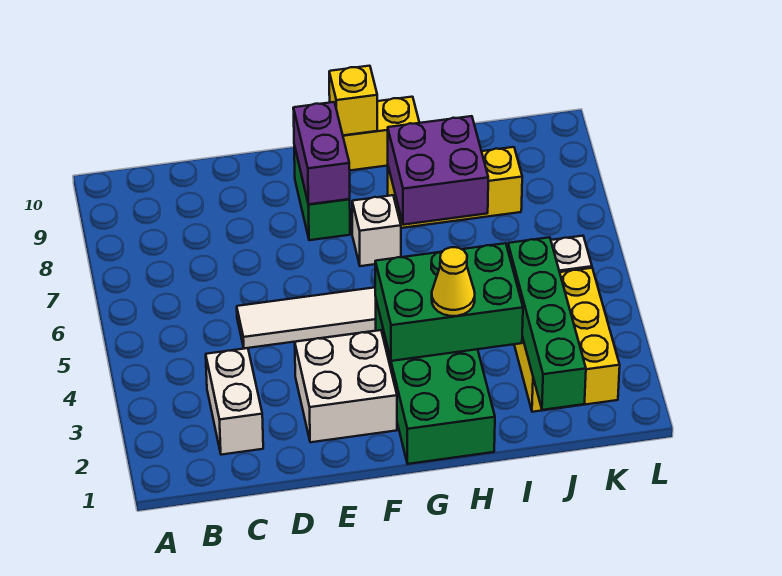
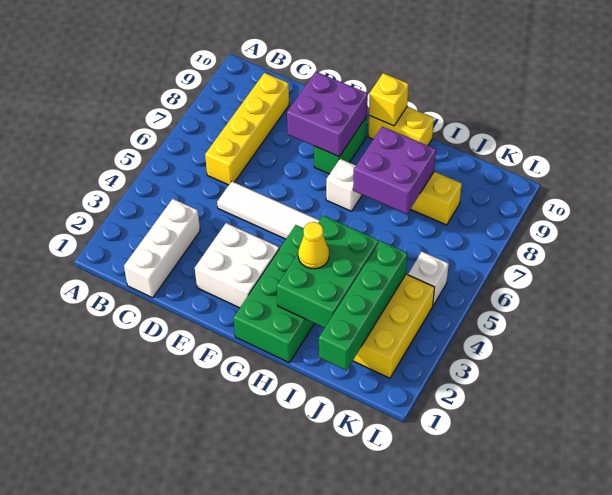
white brick C2:C3 level 1 -> white brick C1:C3 level 1
none -> yellow brick C6:C9 level 1
purple brick F8:F9 level 2 -> purple brick E8:F9 level 2
green brick G3:I4 level 2 -> green brick H2:I4 level 2

